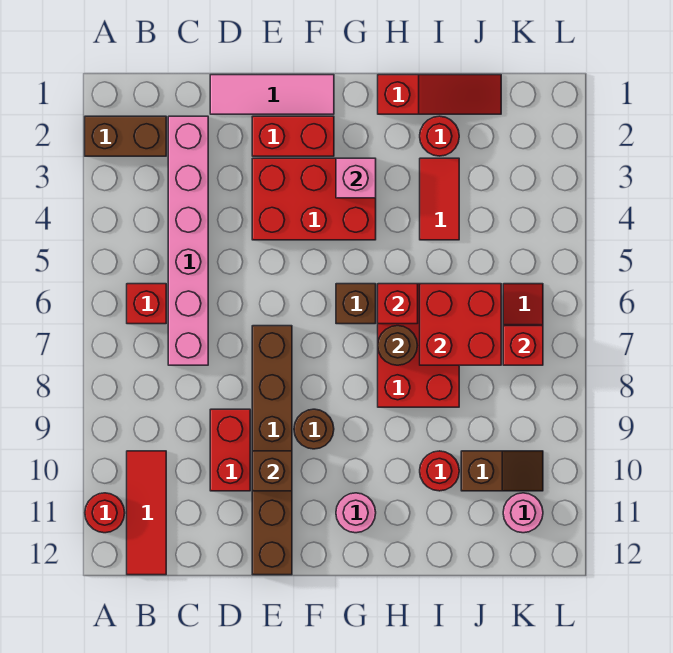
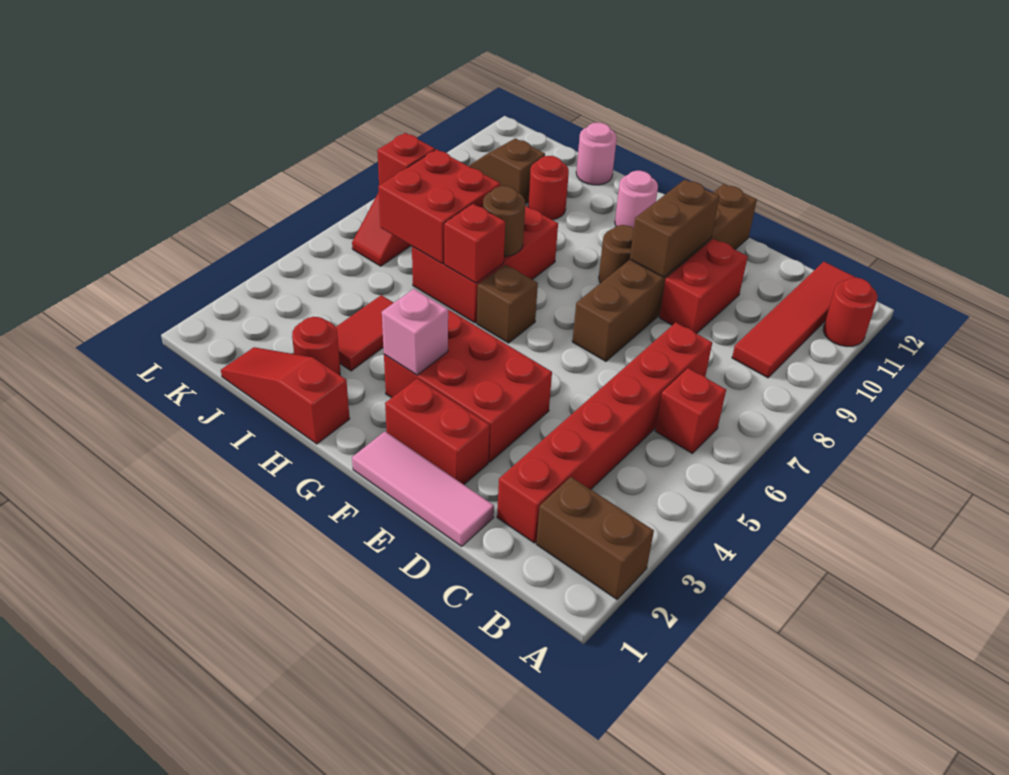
red tile B10:B12 level 1 -> red tile B9:B12 level 1
pink brick C2:C7 level 1 -> red brick C2:C7 level 1
brown brick E10 level 2 -> brown brick E9:E10 level 2
pink round brick K11 level 1 -> pink round brick I12 level 1

